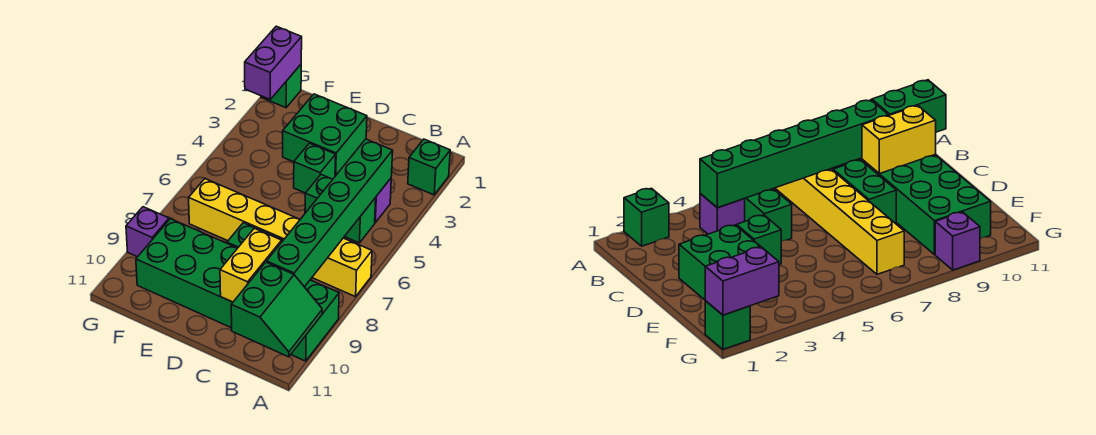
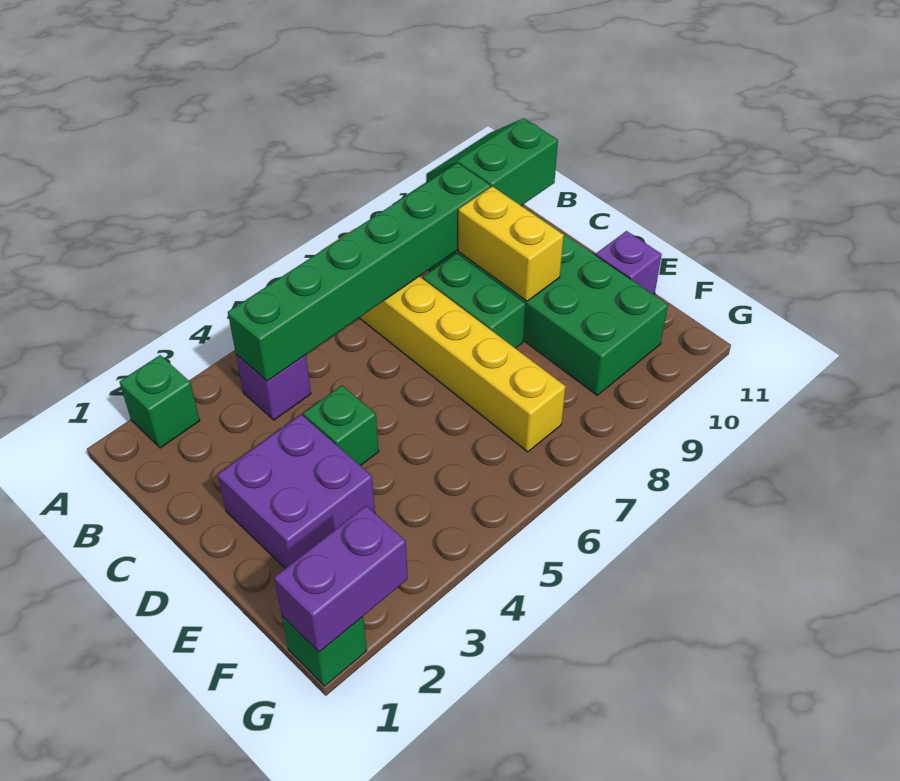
green brick B5:C5 level 1 -> none
yellow brick C9:C10 level 2 -> yellow brick C9:D9 level 2
green brick D2:E3 level 1 -> purple brick D2:E3 level 1
purple brick G9 level 1 -> purple brick E11 level 1

